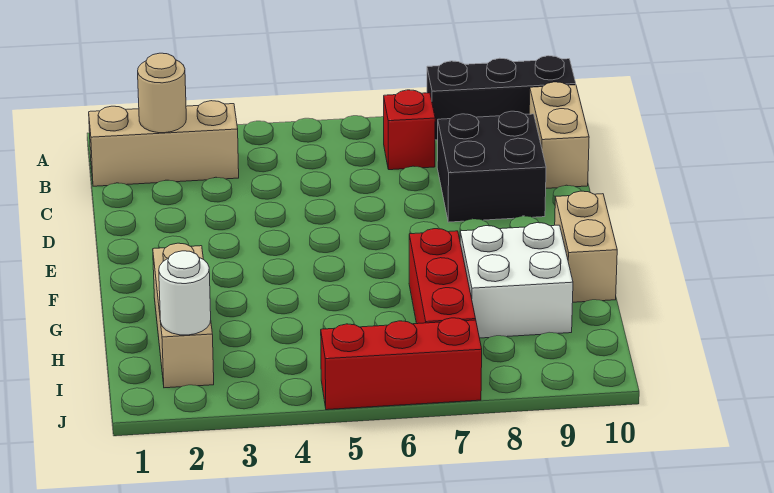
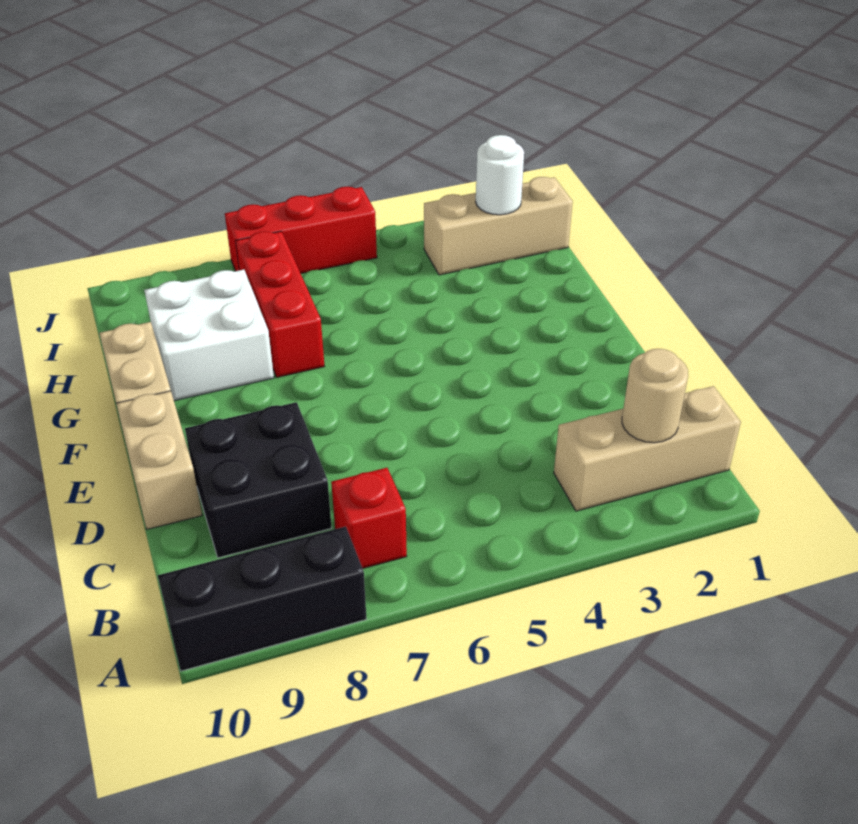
tan brick B10:C10 level 1 -> tan brick D10:E10 level 1
tan brick G2:I2 level 1 -> tan brick I1:I3 level 1

